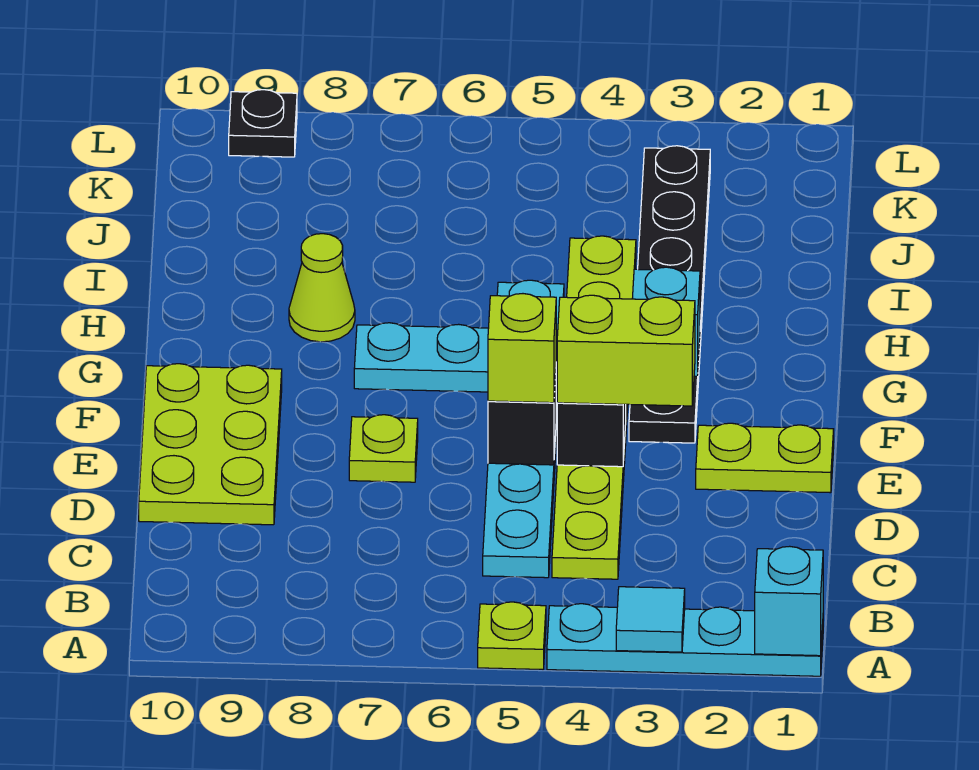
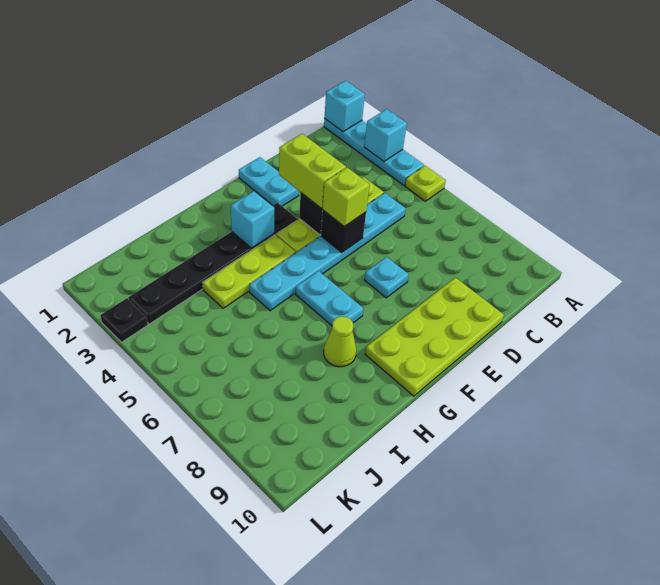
cyan tile A3 level 2 -> cyan brick A3 level 2
lime plate D9:F10 level 1 -> lime plate D9:G10 level 1
lime plate E1:E2 level 1 -> cyan plate E1:E2 level 1
lime plate E7 level 1 -> cyan plate E7 level 1
black plate L9 level 1 -> black plate L3 level 1

